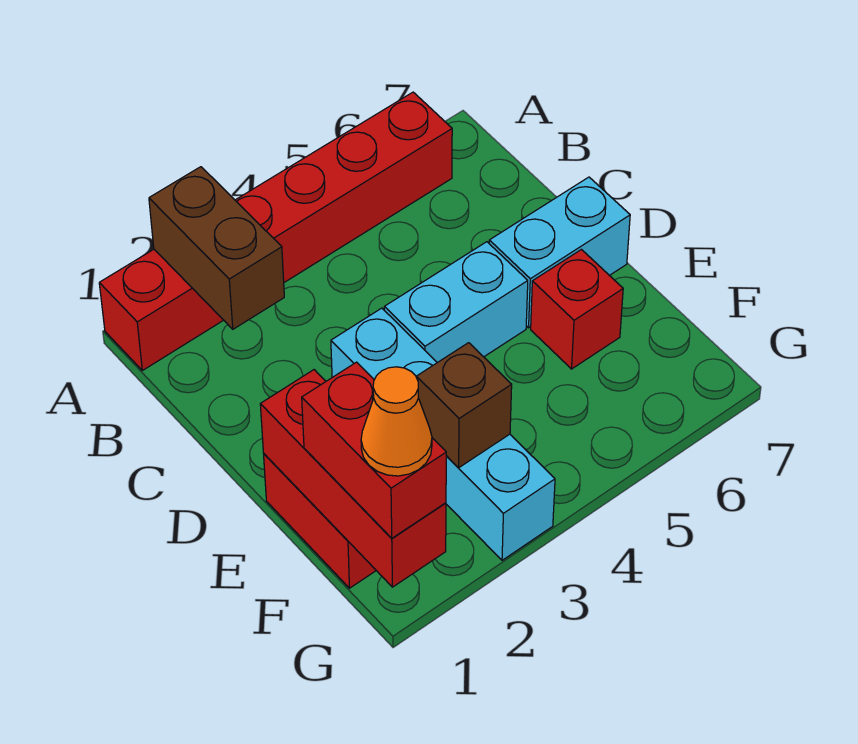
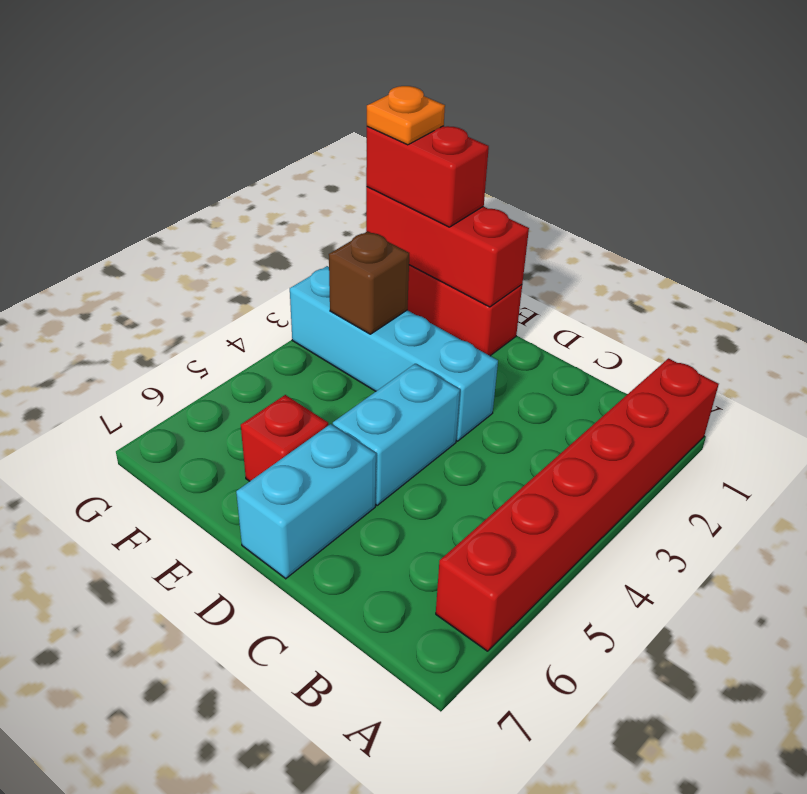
brown brick A2:B2 level 2 -> none
orange cone G1 level 4 -> orange plate G1 level 4

